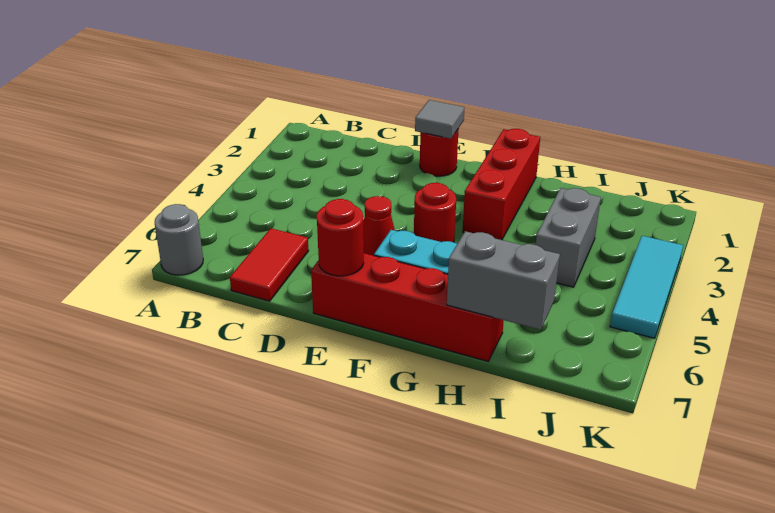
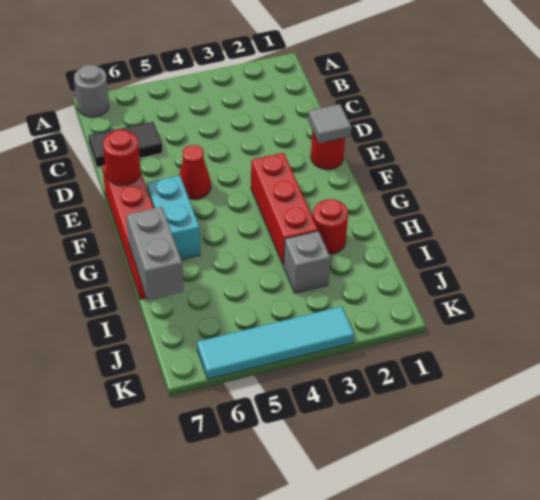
red tile C6:C7 level 1 -> black tile C6:C7 level 1
red round brick F4 level 1 -> red round brick H2 level 1
red brick G1:G3 level 1 -> red brick F3:H3 level 1
grey brick I3:I4 level 1 -> grey brick I3 level 1
cyan tile K3:K5 level 1 -> cyan tile K3:K6 level 1

